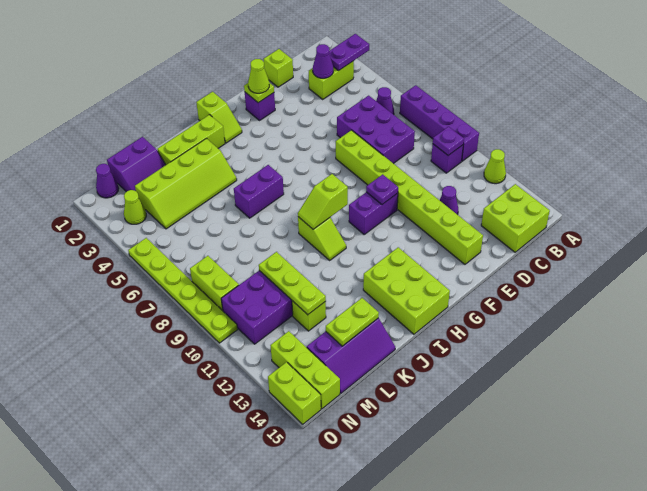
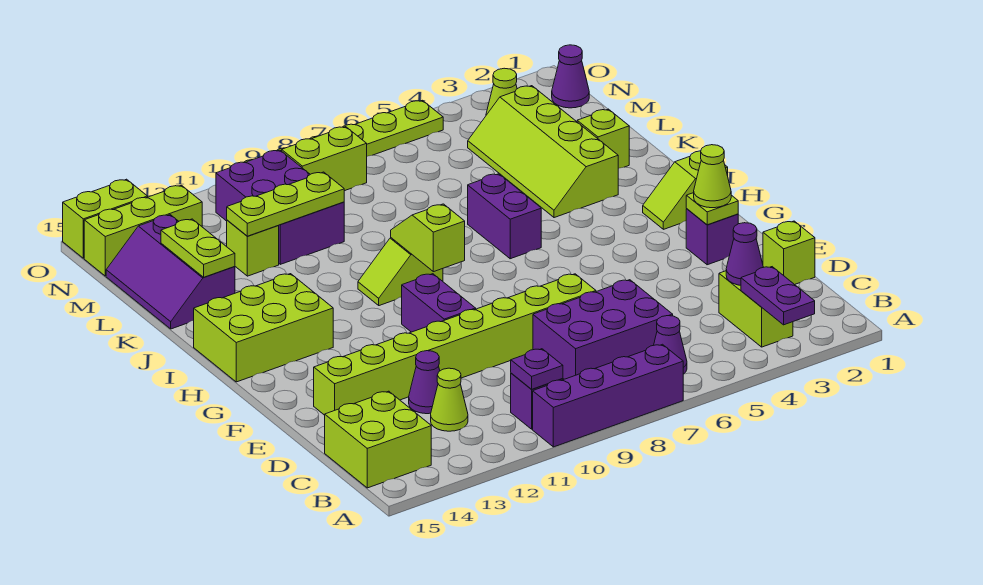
lime cone A12 level 1 -> lime cone C12 level 1
purple plate F10 level 2 -> none
lime brick I2:K2 level 1 -> lime brick K2 level 1
purple slope L1:M2 level 1 top 1 -> none

